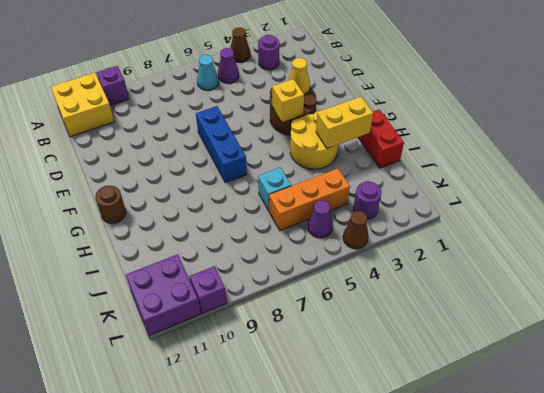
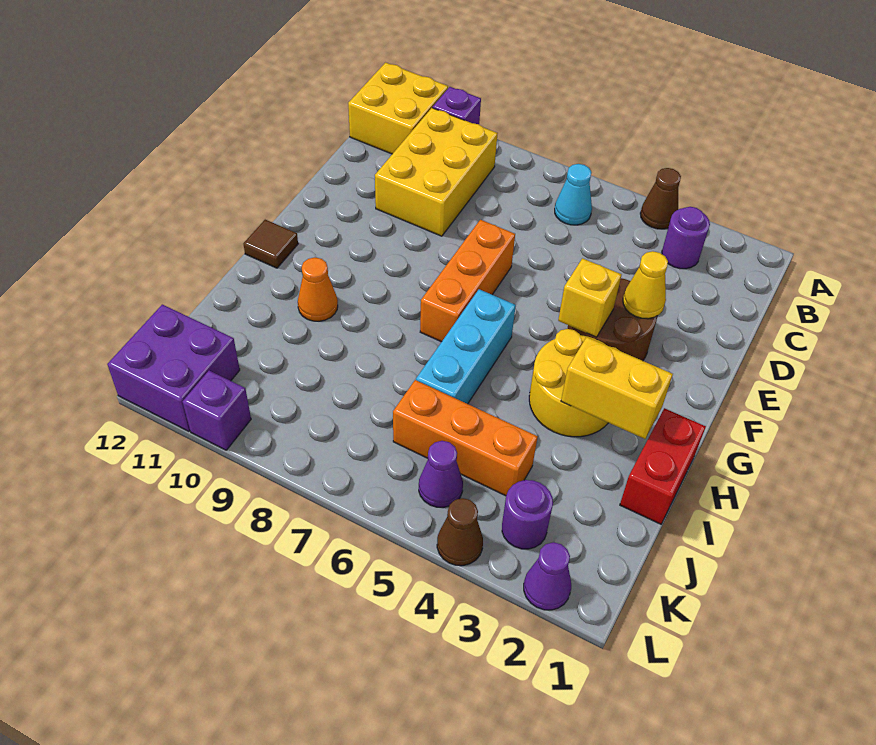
purple cone B5 level 1 -> purple cone L2 level 1
none -> yellow brick B9:D10 level 1
blue brick E7:G7 level 1 -> orange brick E7:G7 level 1
brown round brick G12 level 1 -> brown tile G12 level 1
none -> orange cone H10 level 1
cyan brick I6 level 1 -> cyan brick G6:I6 level 1

